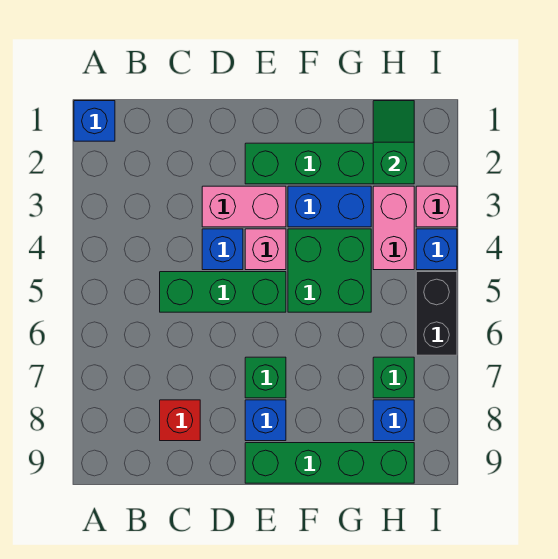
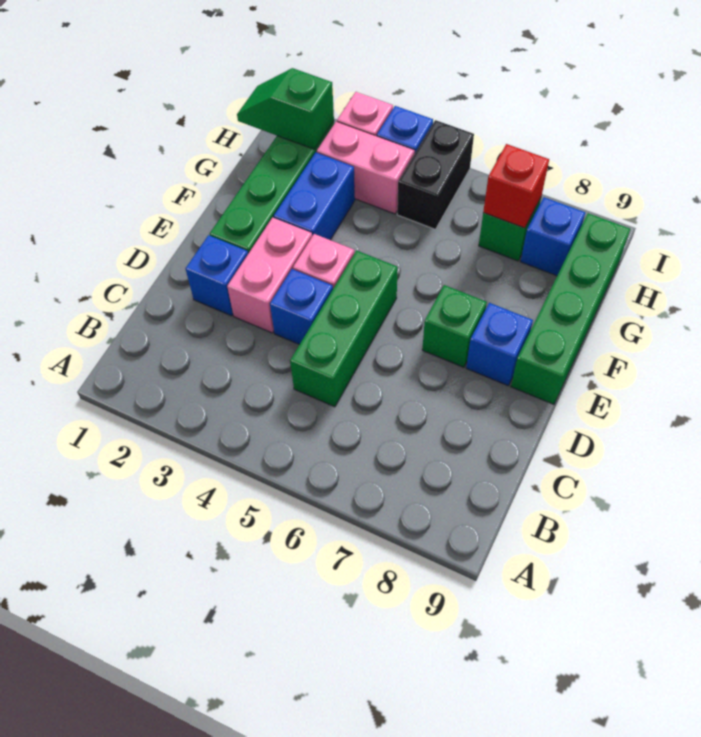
blue brick A1 level 1 -> blue brick D2 level 1
red brick C8 level 1 -> red brick H7 level 2
green brick F4:G5 level 1 -> none
black brick I5:I6 level 1 -> black brick H5:I5 level 1

